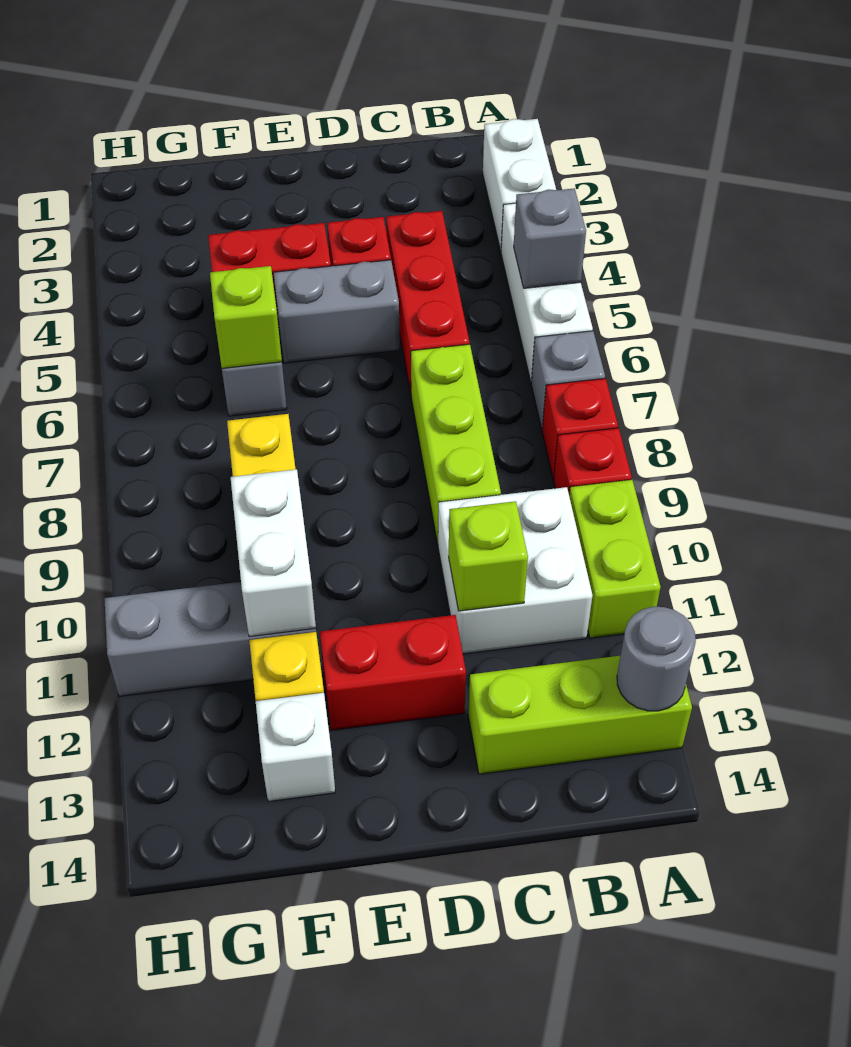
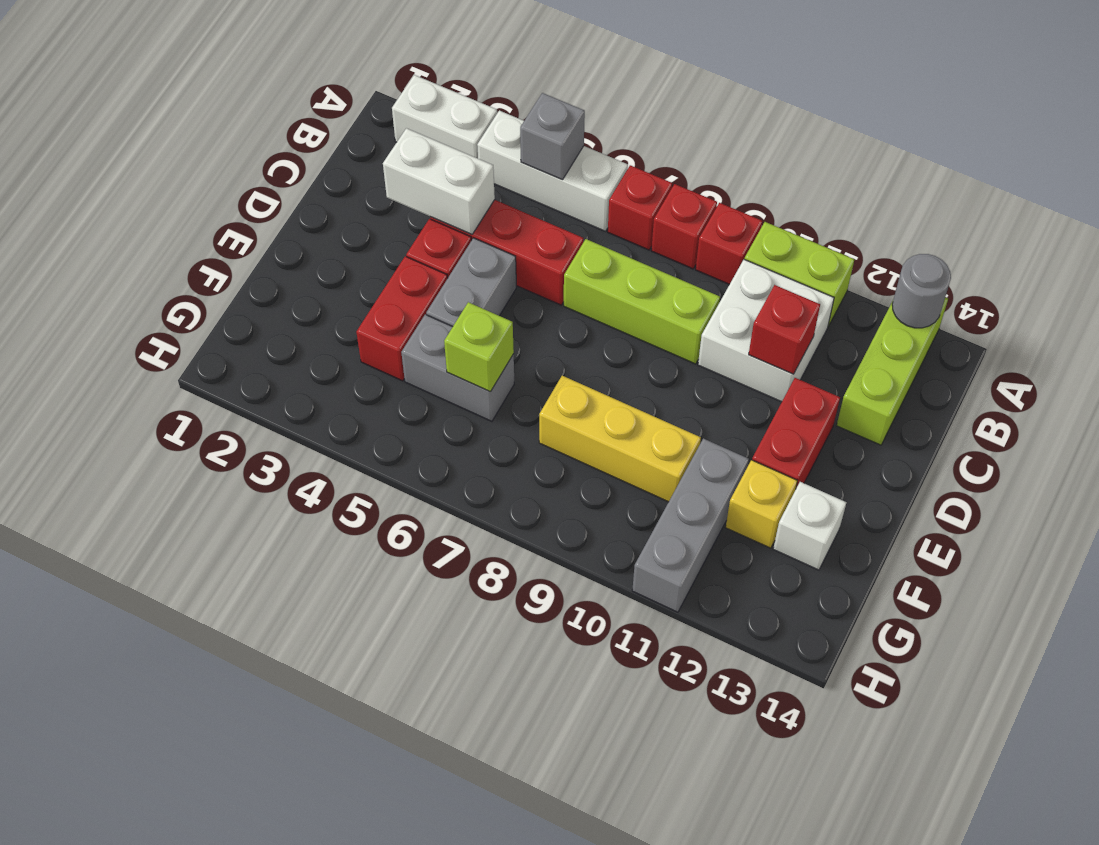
grey brick A7 level 1 -> red brick A7 level 1
lime brick C11 level 2 -> red brick C11 level 2
white brick F10:F11 level 2 -> white brick C3:C4 level 2

